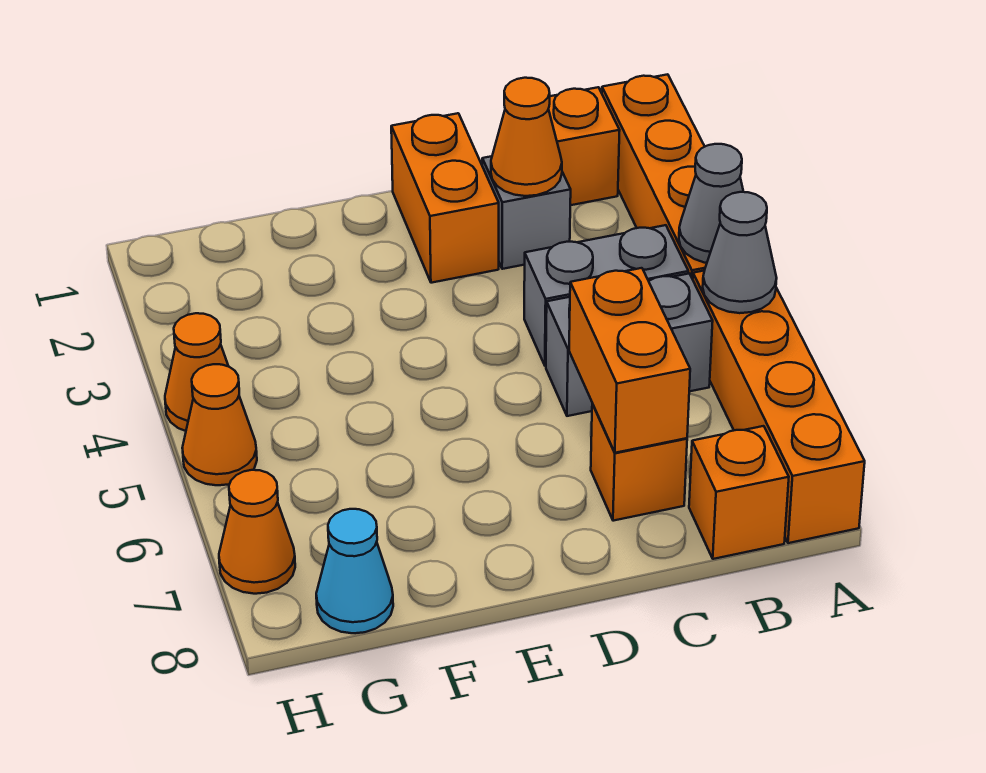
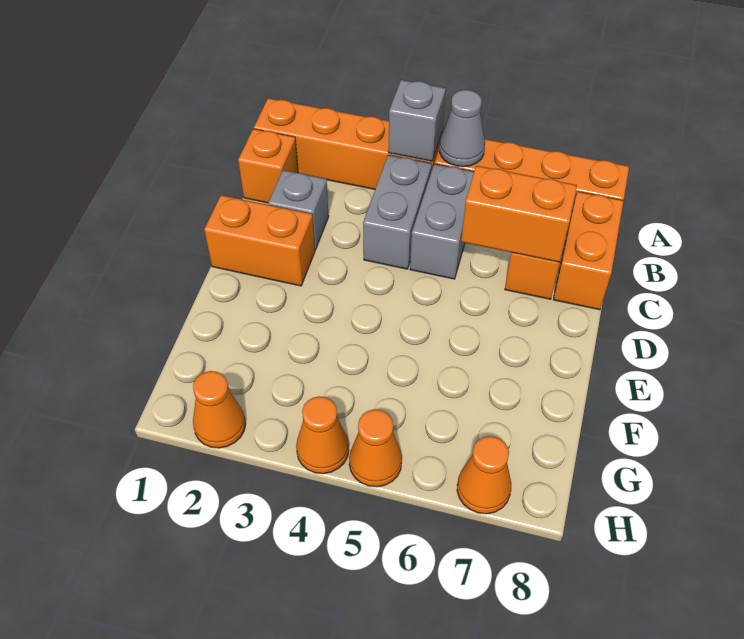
grey cone A4 level 2 -> grey brick A4 level 2
orange brick B8 level 1 -> orange brick B8:C8 level 1
orange cone C2 level 2 -> orange cone H2 level 1
cyan cone G8 level 1 -> none

